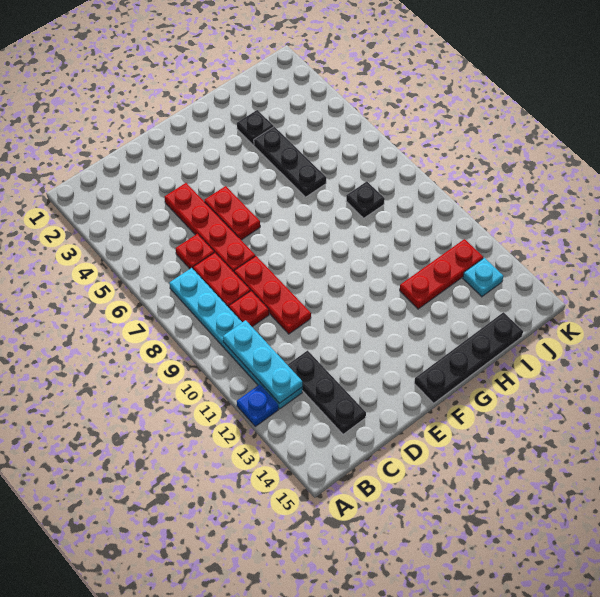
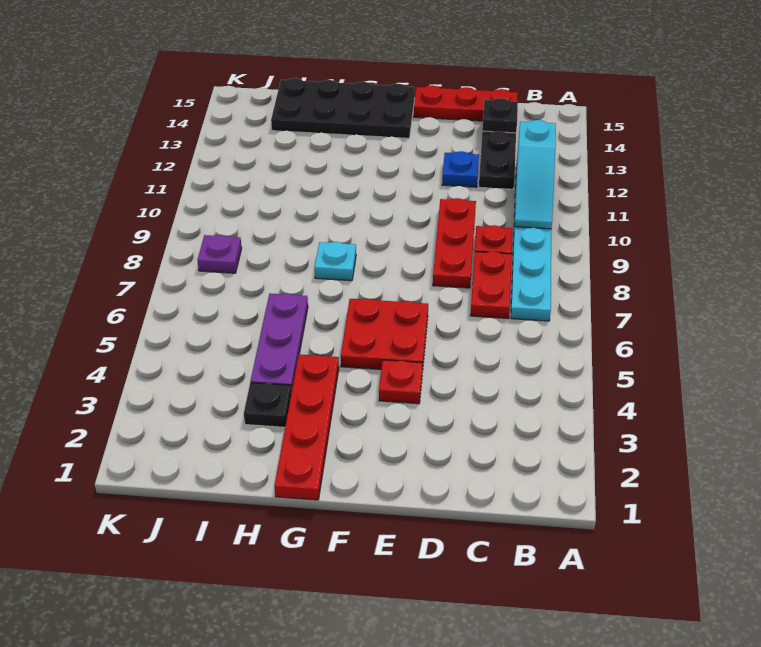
blue plate A12 level 1 -> blue plate D12 level 1
cyan plate B10:B12 level 2 -> cyan slope B10:B12 level 2 top 12
red plate C6 level 1 -> red plate E4 level 1
red plate D4:D7 level 1 -> red plate G1:G4 level 1
red plate E5:E6 level 1 -> red plate E5:F6 level 1
black plate F15:I15 level 1 -> black plate F14:I15 level 1
black plate H4:H6 level 1 -> purple plate H4:H6 level 1
red plate H12:J12 level 1 -> red plate C15:E15 level 1
black plate I8 level 1 -> black plate C14 level 2
none -> purple plate J8 level 1
cyan plate J13 level 1 -> cyan plate G8 level 1

